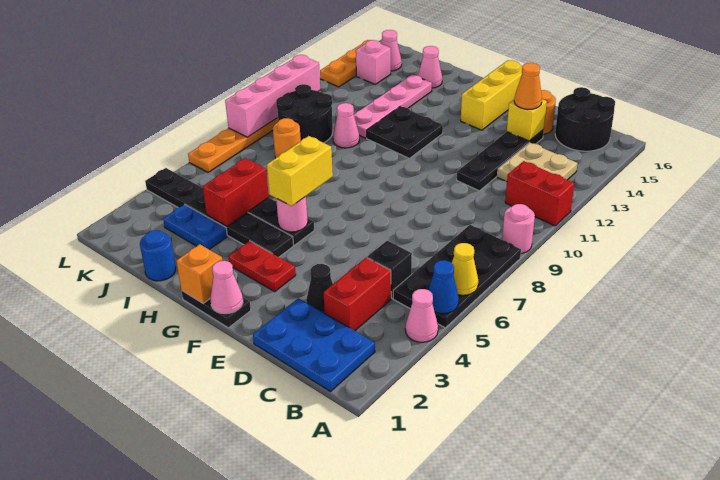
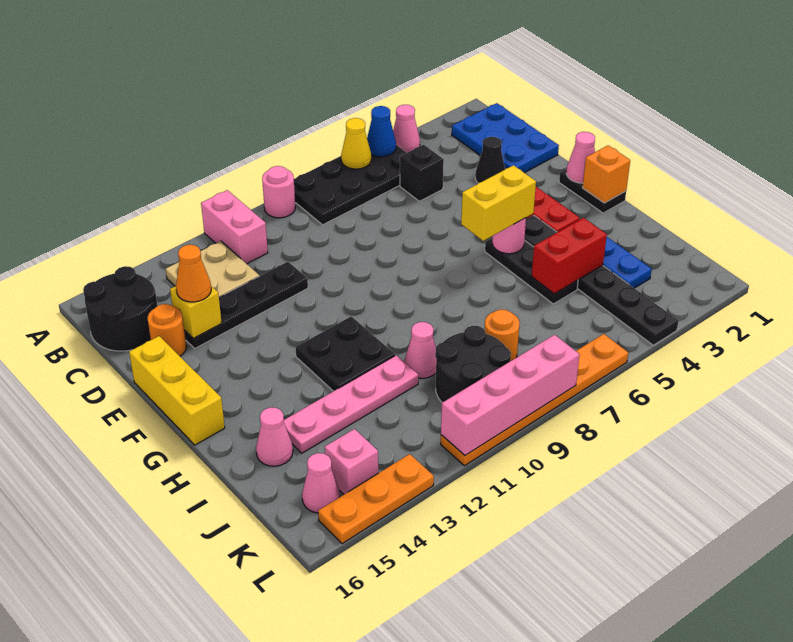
red brick A11:B11 level 1 -> pink brick A11:B11 level 1
red brick C3:C4 level 1 -> none
yellow brick F14:F16 level 1 -> yellow brick E16:G16 level 1
blue round brick I1 level 1 -> none

